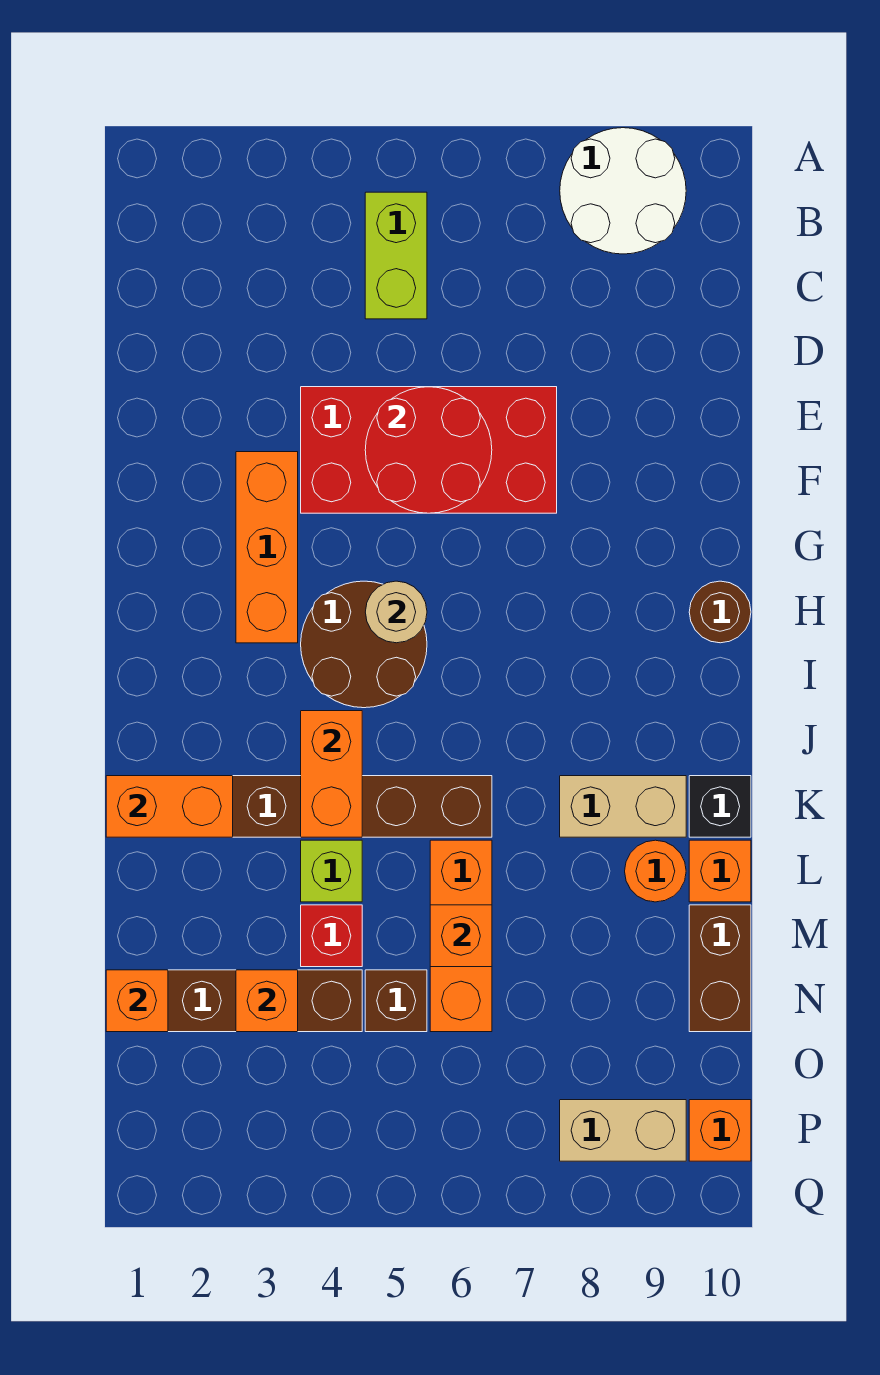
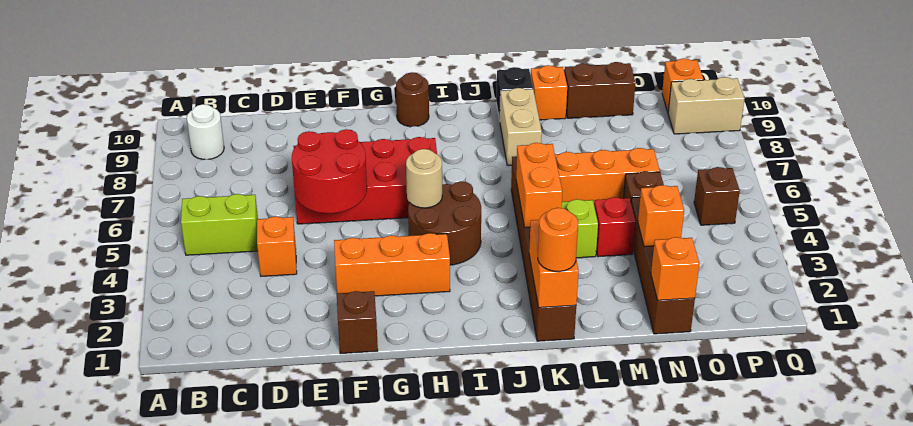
white round brick A8:B9 level 1 -> white round brick B9 level 1
red brick E4:F7 level 1 -> red brick E6:H7 level 1
none -> brown brick F1 level 1
orange brick J4:K4 level 2 -> orange brick K4:K5 level 2
orange round brick L9 level 1 -> orange round brick K1 level 3
orange brick M6 level 2 -> orange brick D4 level 1
none -> brown brick P5 level 1
tan brick P8:P9 level 1 -> tan brick P9:Q9 level 1

